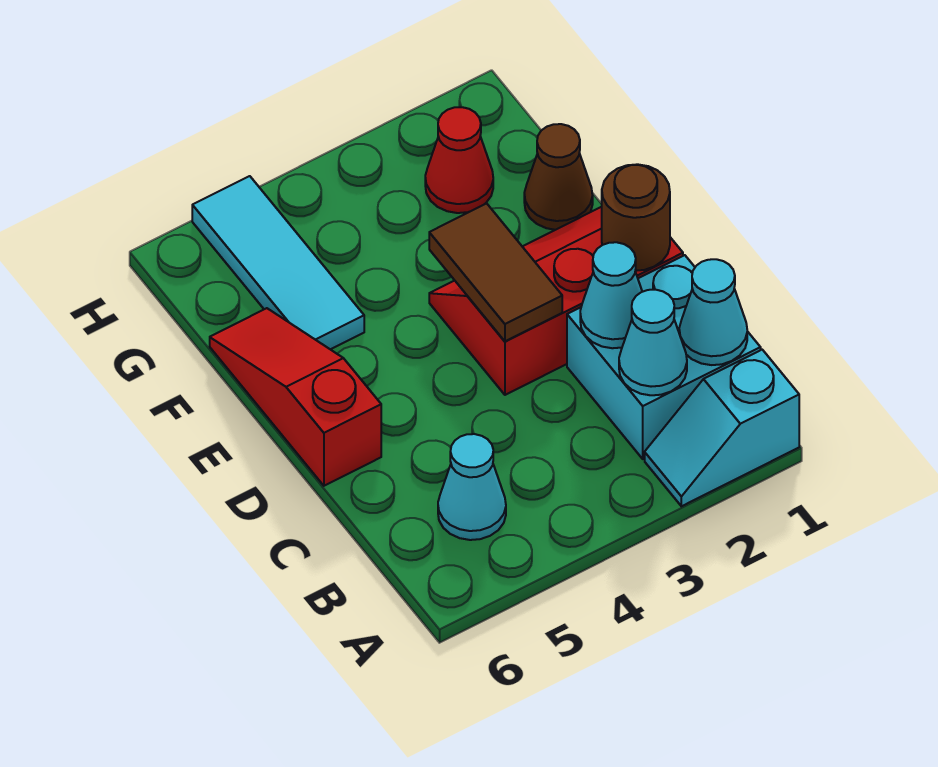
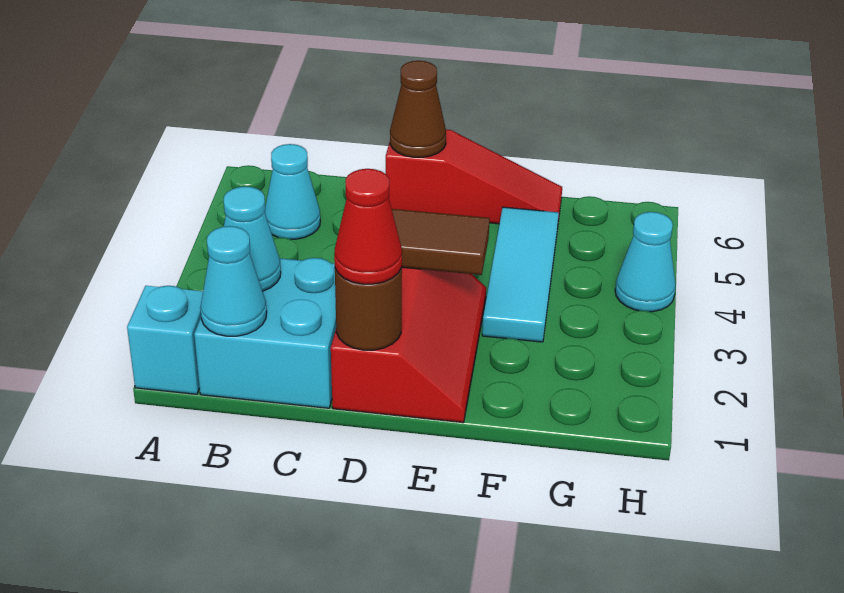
cyan cone C2 level 2 -> cyan cone H4 level 1
brown cone F1 level 1 -> brown cone D6 level 2
cyan tile F5:H5 level 1 -> cyan tile F3:F5 level 1
red cone G2 level 1 -> red cone D1 level 3

